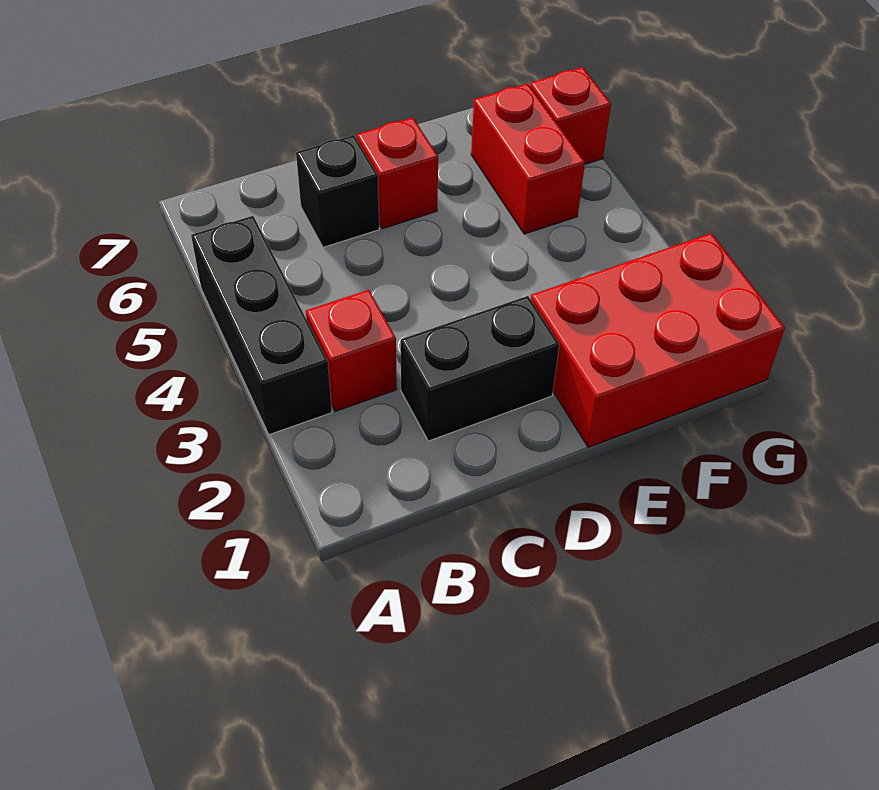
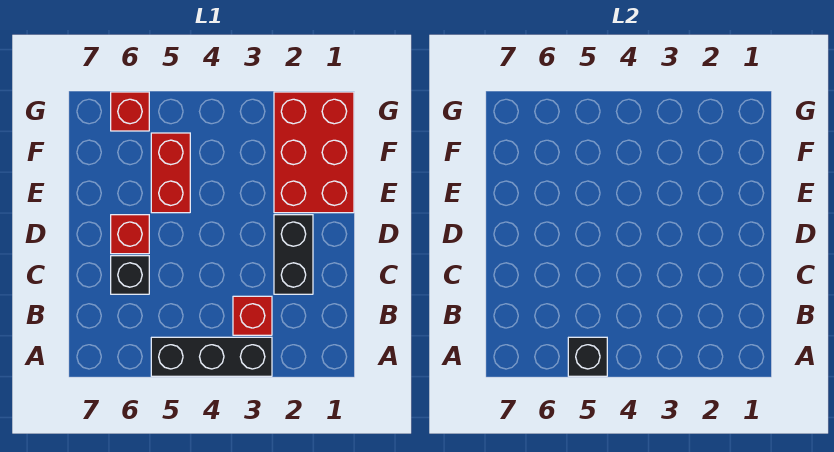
none -> black brick A5 level 2
red brick F5:F6 level 1 -> red brick E5:F5 level 1

